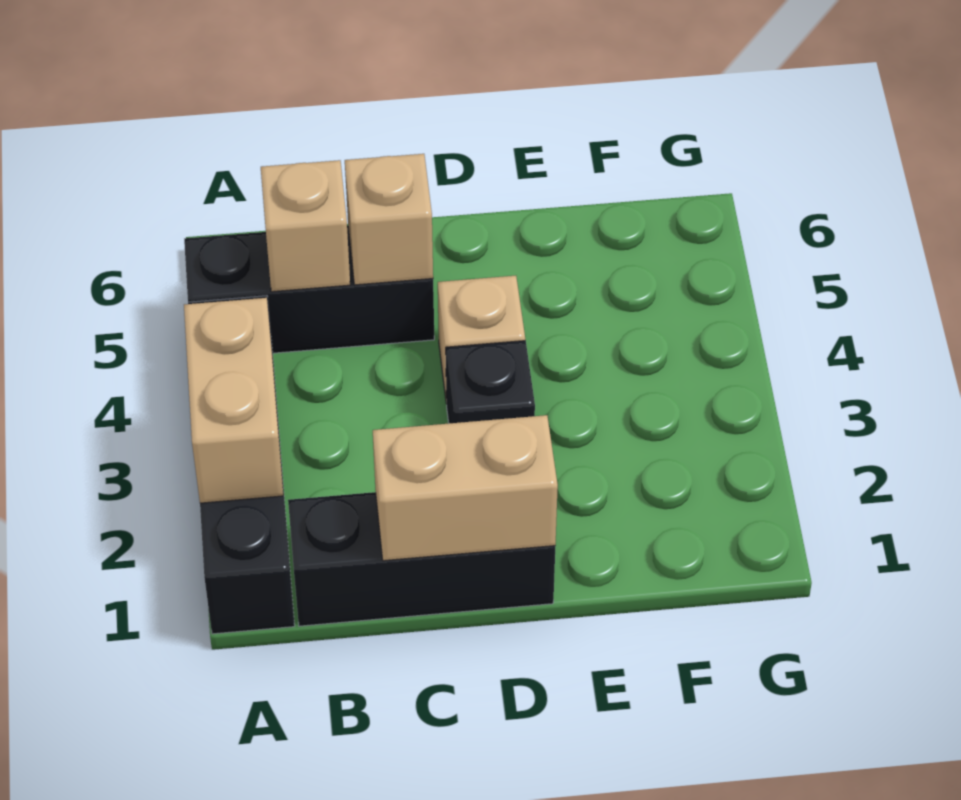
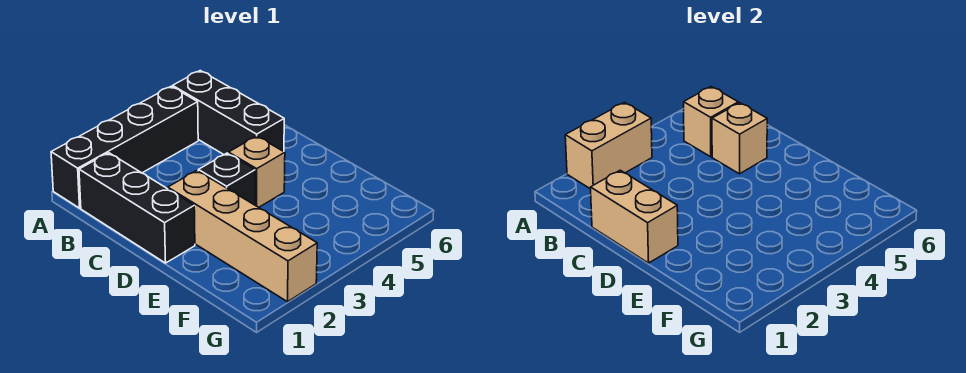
none -> tan brick D2:G2 level 1

